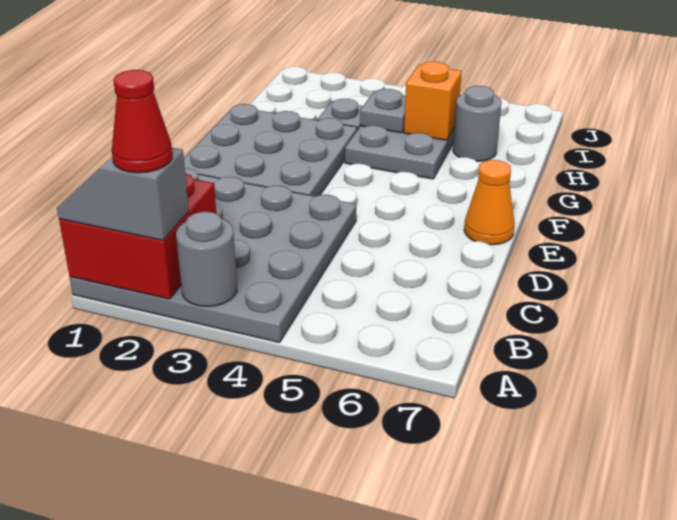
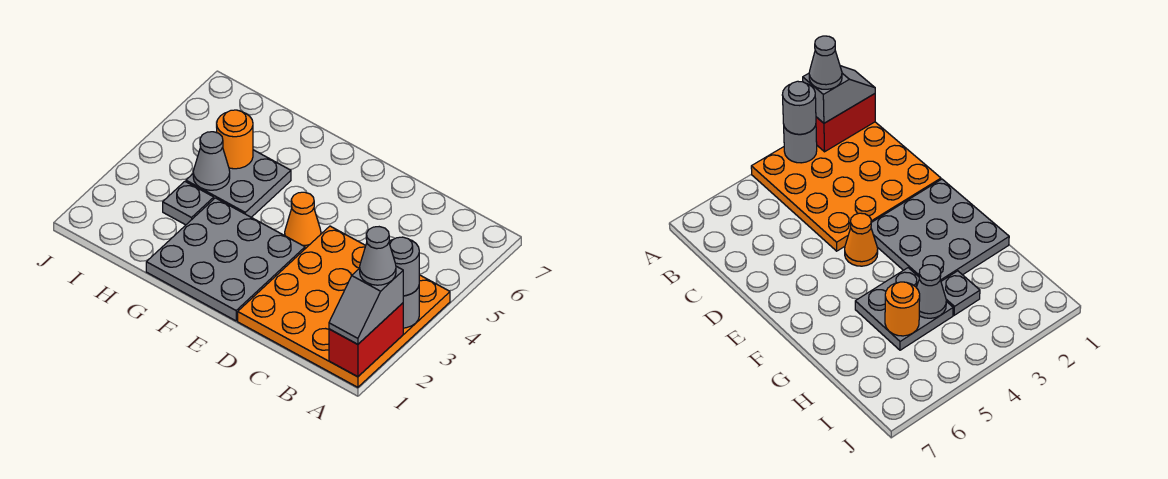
grey plate A1:D4 level 1 -> orange plate A1:D4 level 1
red brick A1:B2 level 2 -> red brick A1:A2 level 2
red cone A2 level 4 -> grey cone A2 level 4
orange cone E7 level 1 -> orange cone E4 level 1
grey plate H4 level 2 -> grey cone H4 level 2
orange brick H5 level 2 -> orange round brick H5 level 2
grey round brick H6 level 1 -> grey round brick A3 level 3

